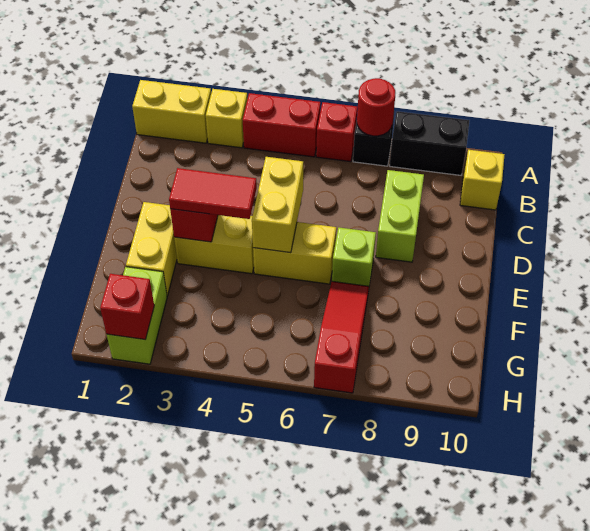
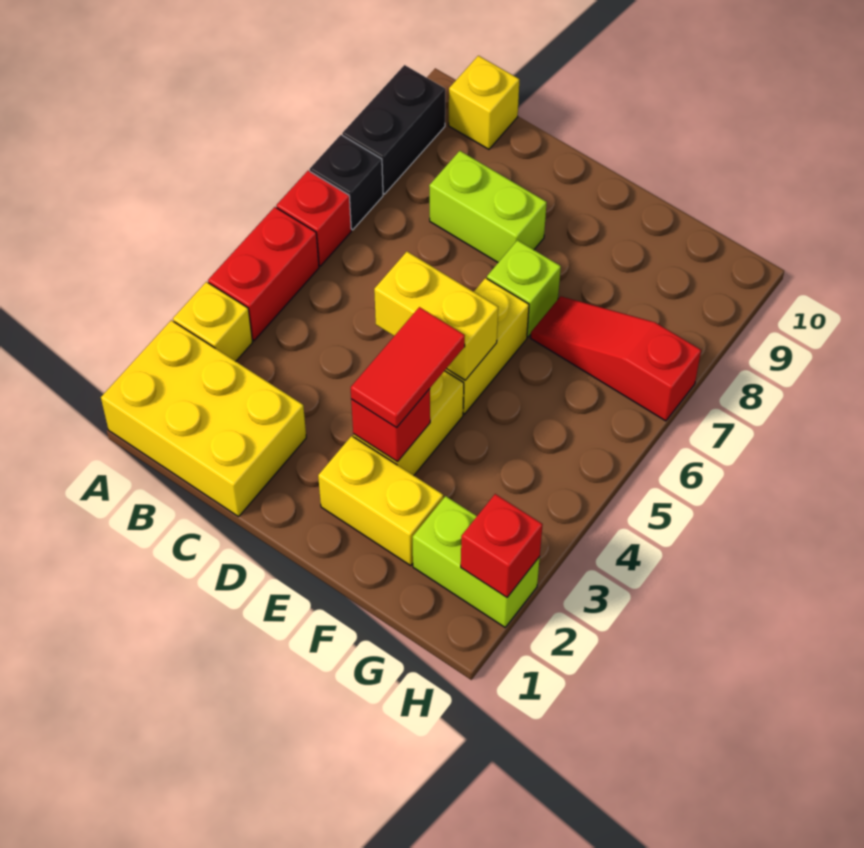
yellow brick A1:A2 level 1 -> yellow brick A1:C2 level 1
red round brick A7 level 2 -> none

